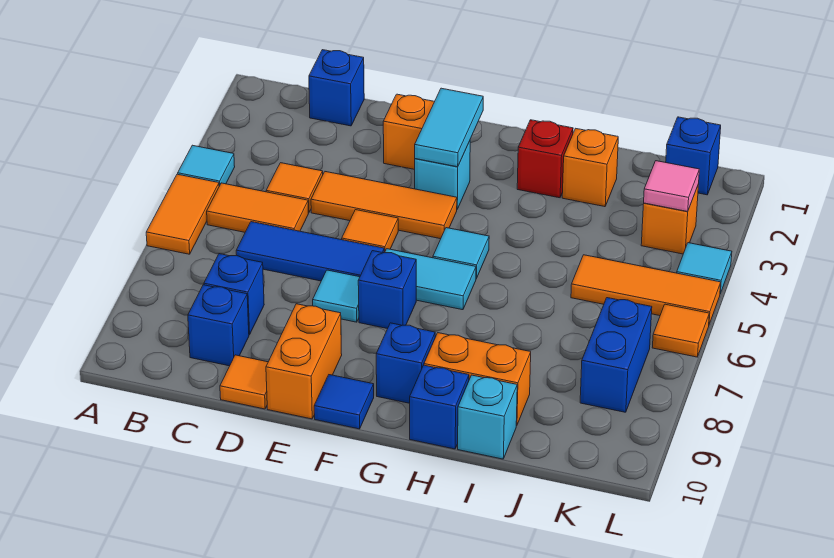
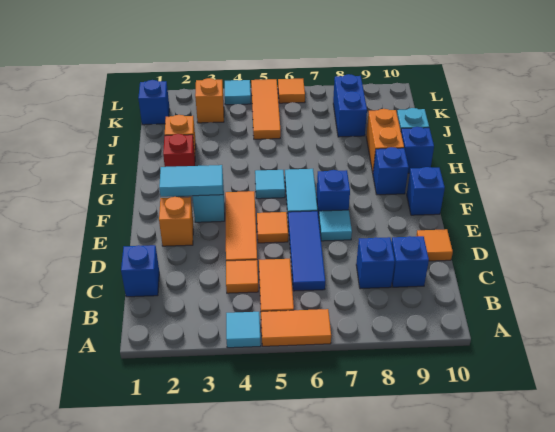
orange brick E9:E10 level 1 -> none
blue tile F10 level 1 -> blue brick F10 level 1
pink tile K3 level 2 -> none
blue brick K7:K8 level 1 -> blue brick J8:K8 level 1

